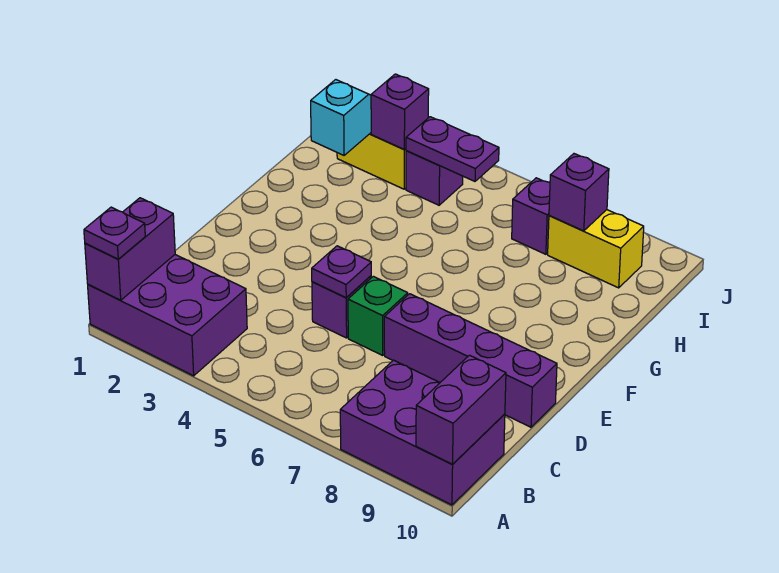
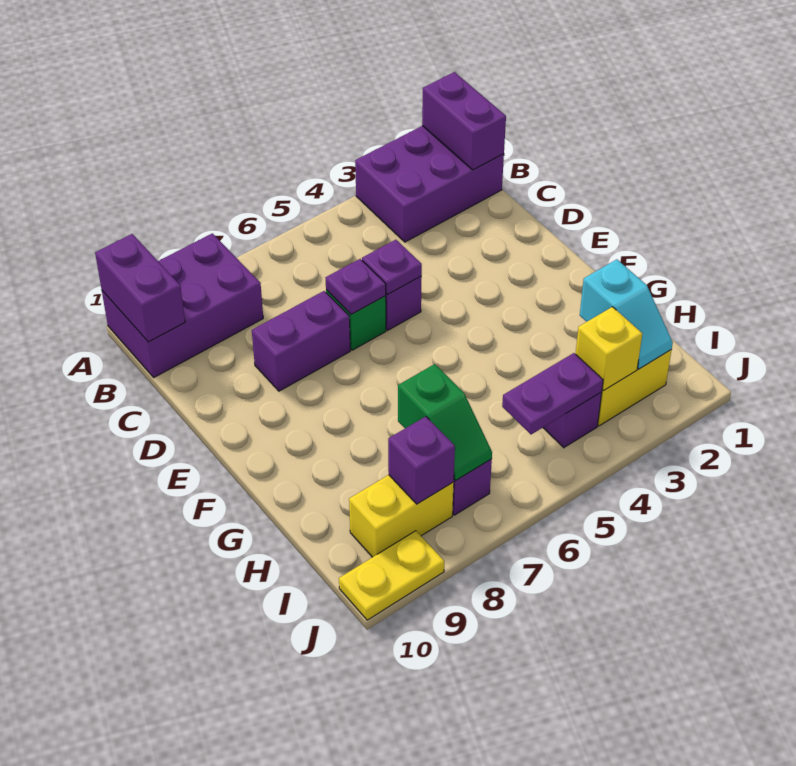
purple plate A1 level 3 -> purple plate D6 level 2
purple brick D7:D10 level 1 -> purple brick D7:D8 level 1
none -> green slope H7:I7 level 2 top H
purple brick I3 level 2 -> yellow brick I3 level 2
none -> yellow plate J9:J10 level 1

